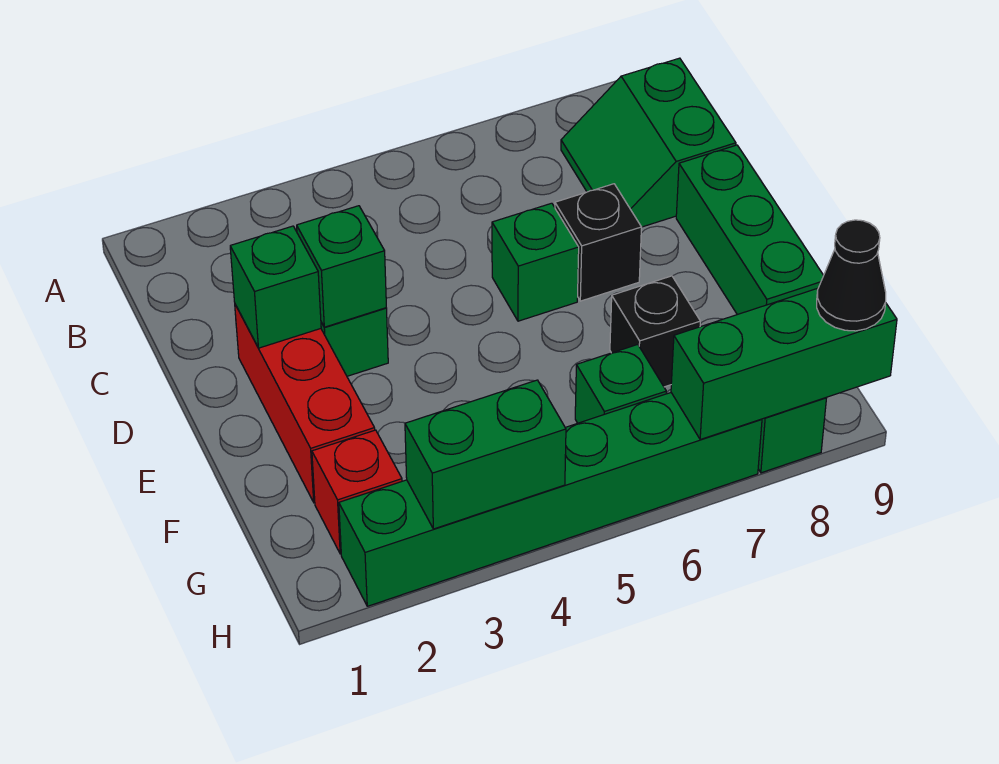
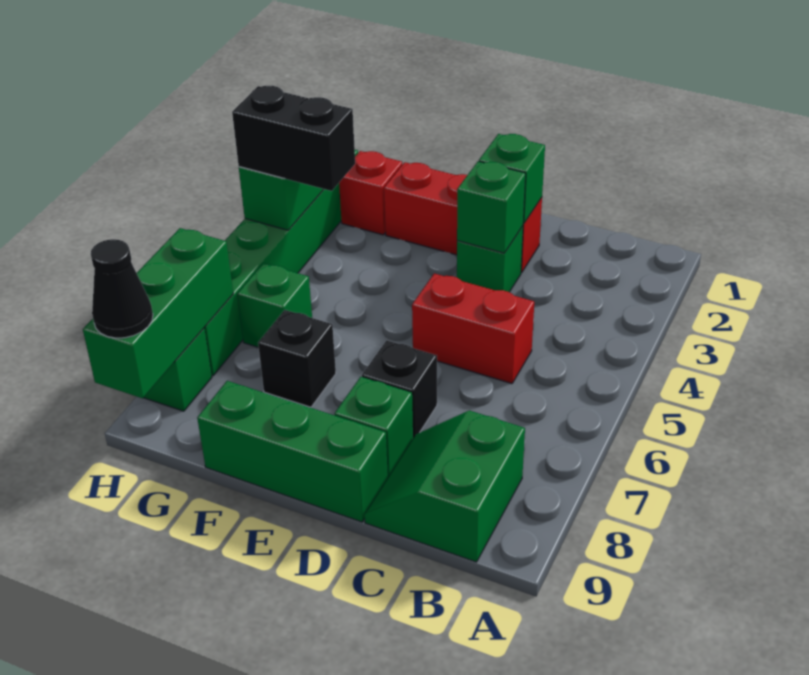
green slope B8:C9 level 1 top 9 -> green slope B8:C9 level 1 top B
none -> red brick C5:D5 level 1
green brick D6 level 1 -> green brick D8 level 1
none -> black brick G4:H4 level 3

